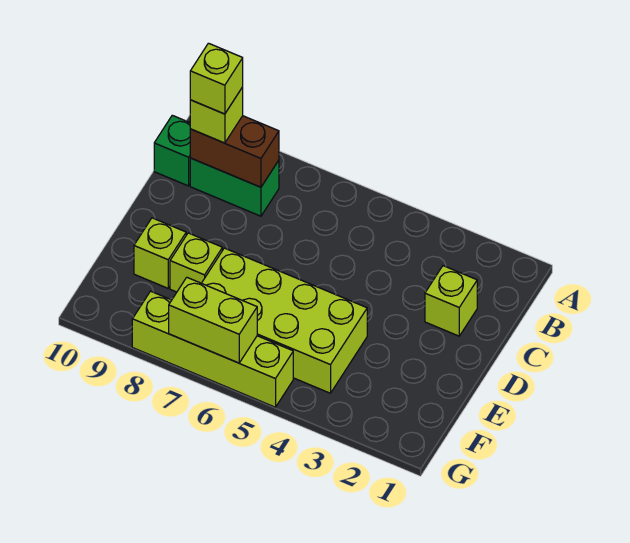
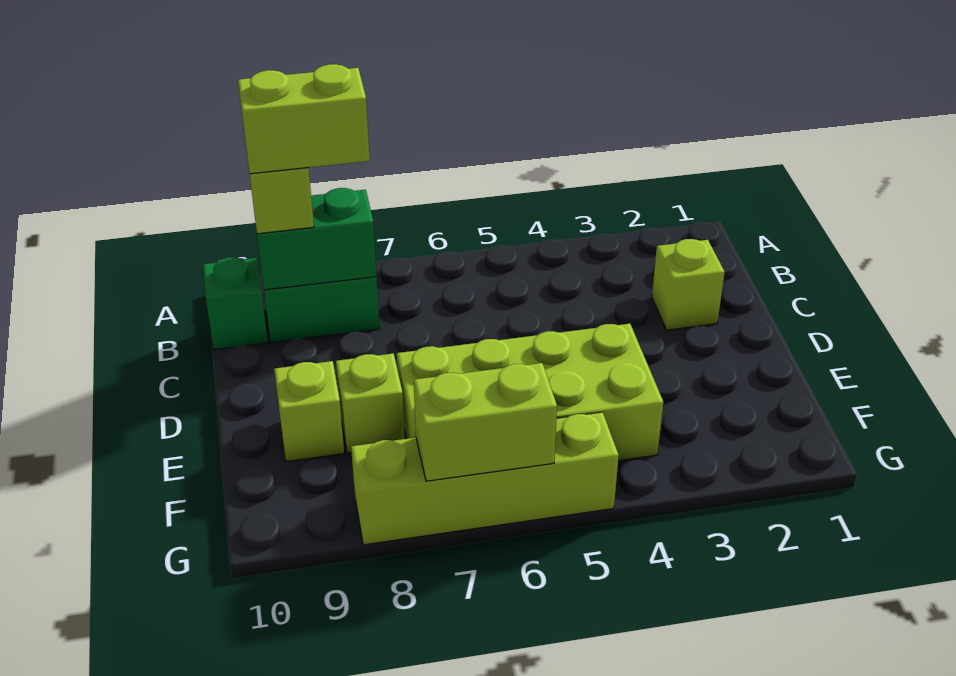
brown brick B8:B9 level 2 -> green brick B8:B9 level 2
lime brick B9 level 4 -> lime brick B8:B9 level 4

